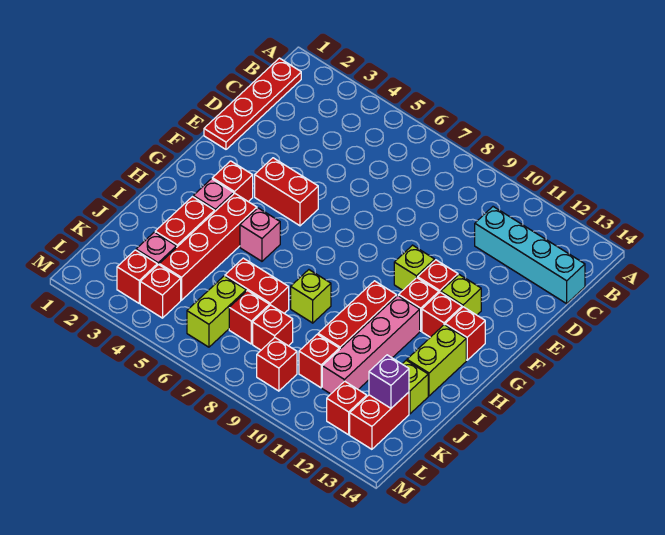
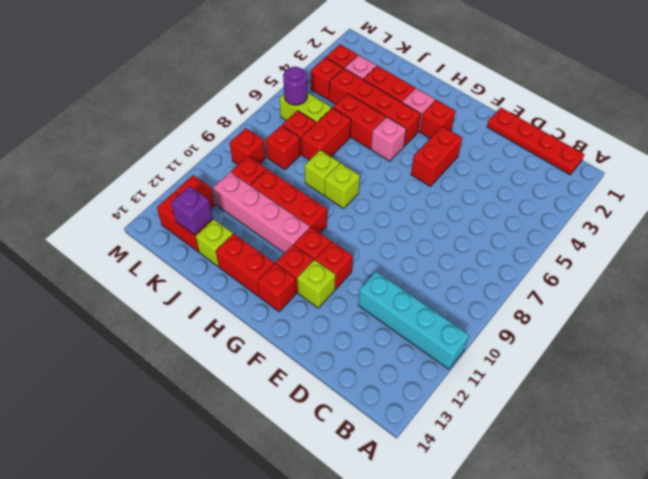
cyan brick C11:C14 level 1 -> cyan brick A11:D11 level 1
lime brick F10 level 1 -> lime brick H8 level 1
lime brick H13:I13 level 1 -> red brick H13:I13 level 1
none -> red brick I5:J5 level 1
none -> purple round brick L6 level 2

